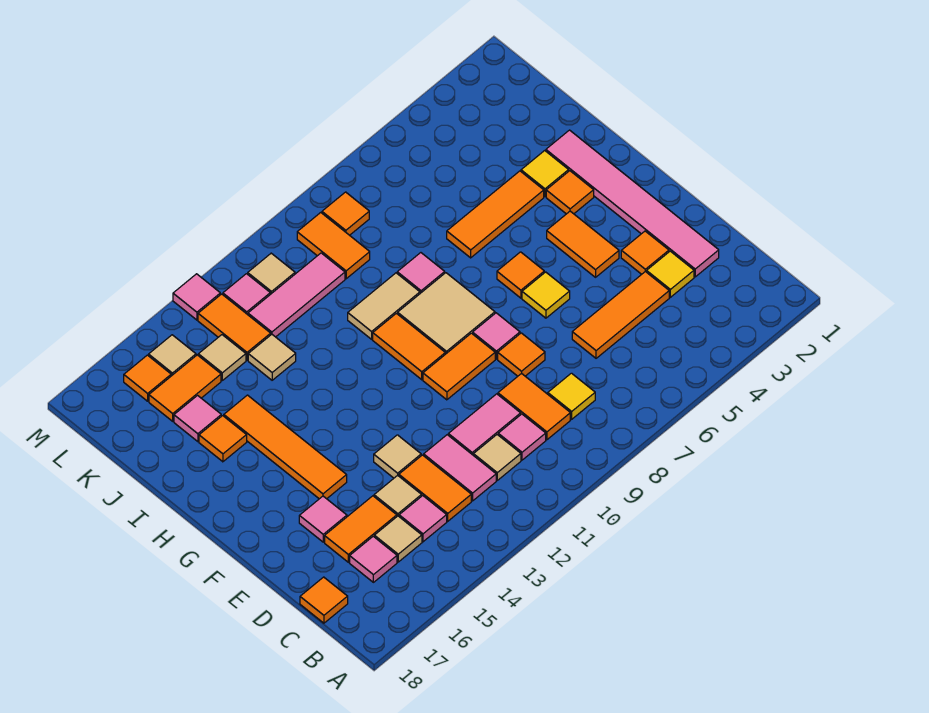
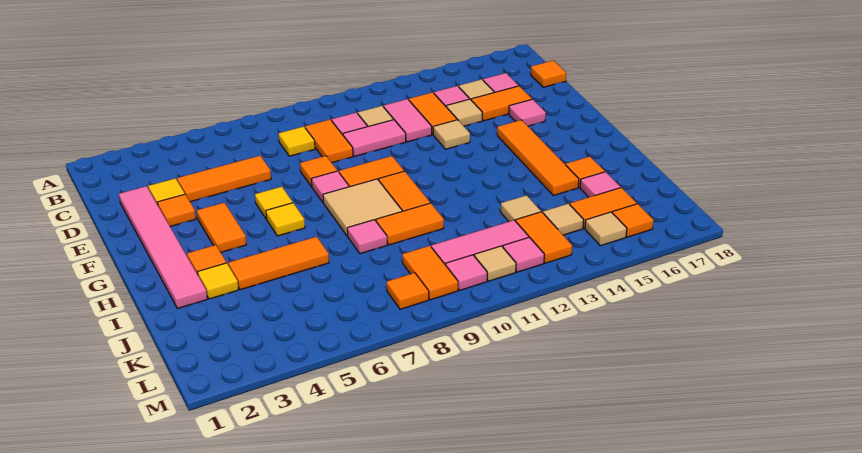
orange tile G6 level 1 -> yellow tile G6 level 1
tan tile I9:I10 level 1 -> orange tile I9:I10 level 1
pink tile M13 level 1 -> pink tile L10 level 1

